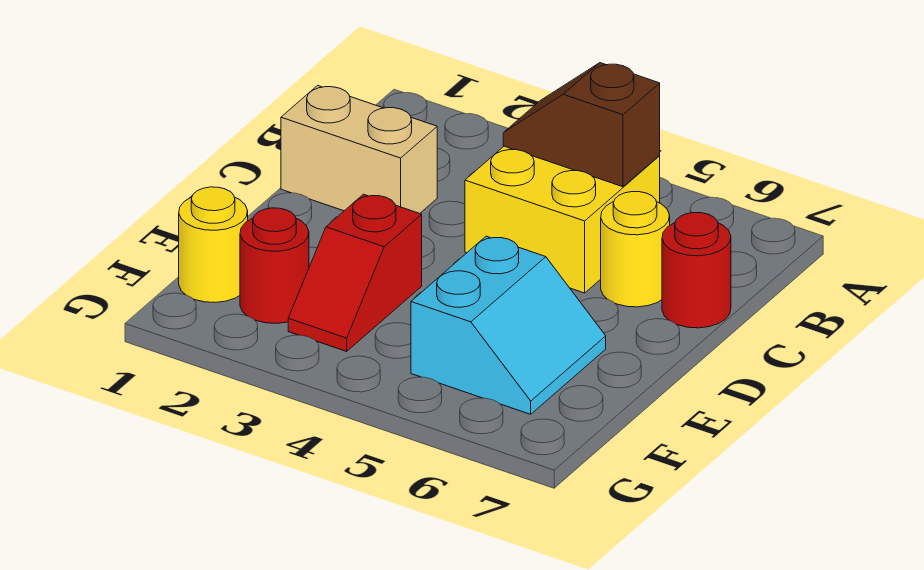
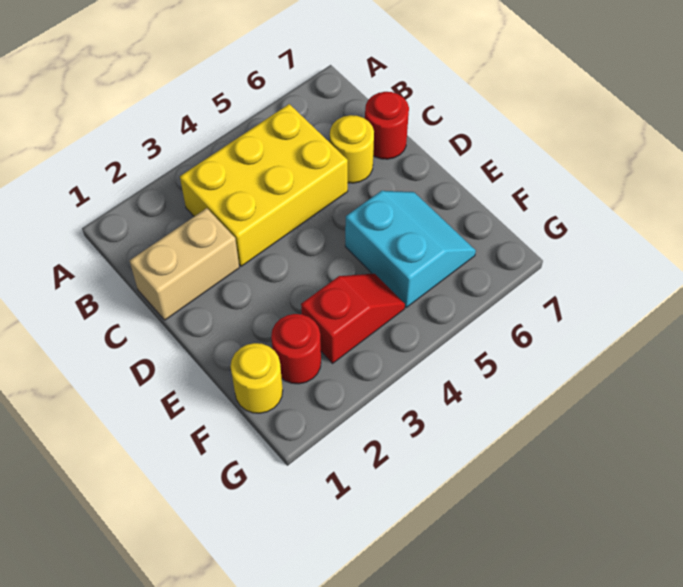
yellow brick B4:C5 level 1 -> yellow brick B3:C5 level 1
brown slope B4:B5 level 2 top 5 -> none
red slope E3:F3 level 1 top E -> red slope F3:F4 level 1 top 3

